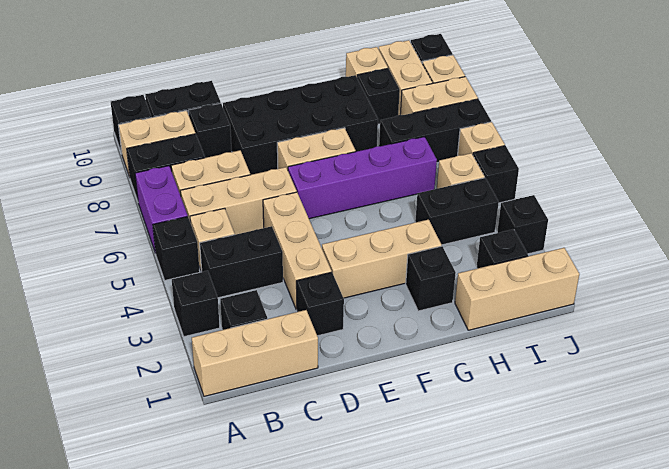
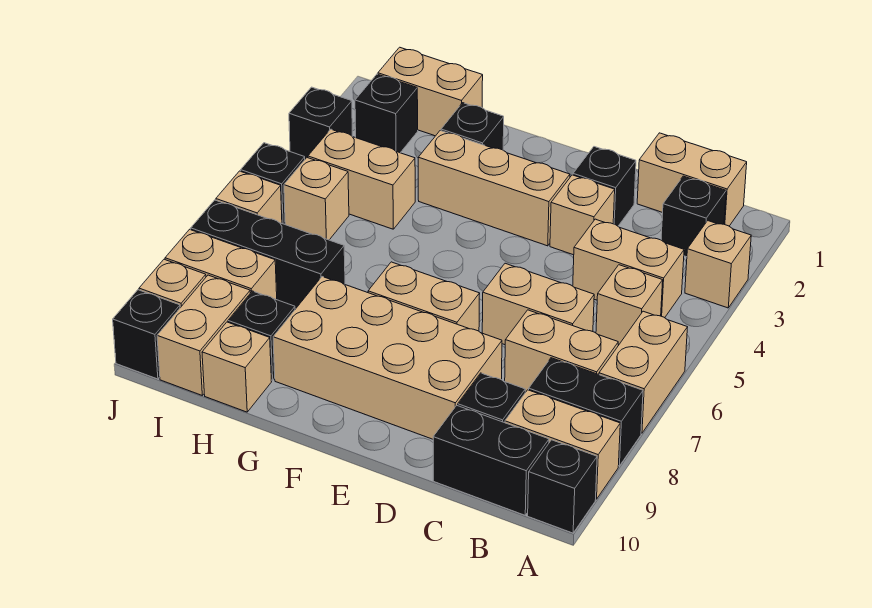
tan brick A1:C1 level 1 -> tan brick B1:C1 level 1
black brick A3 level 1 -> tan brick A3 level 1
black brick A5 level 1 -> none
purple brick A6:A7 level 1 -> tan brick A6:A7 level 1
black brick B4:C4 level 1 -> tan brick B4:C4 level 1
tan brick B6:D6 level 1 -> tan brick C6:D6 level 1
tan brick D3:D5 level 1 -> tan brick D3 level 1
black brick D8:G9 level 1 -> tan brick D8:G9 level 1
purple brick E6:H6 level 1 -> none
tan brick H1:J1 level 1 -> tan brick H1:I1 level 1
black brick H4:I4 level 1 -> tan brick H4:I4 level 1

